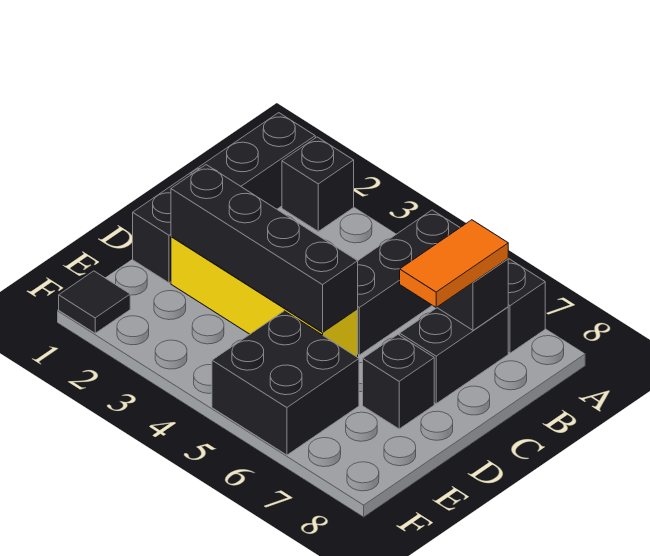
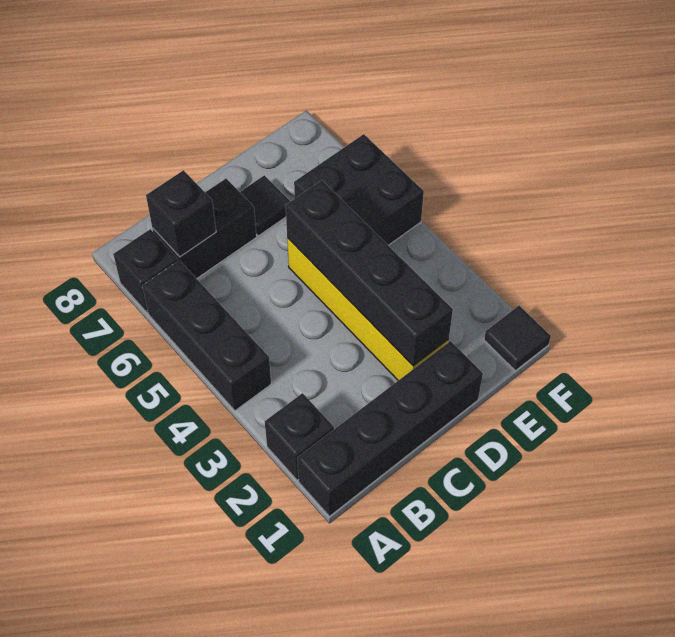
black brick A5:C5 level 1 -> black brick A4:A6 level 1
orange tile B7:C7 level 3 -> none
black brick D7 level 1 -> black tile D7 level 1

